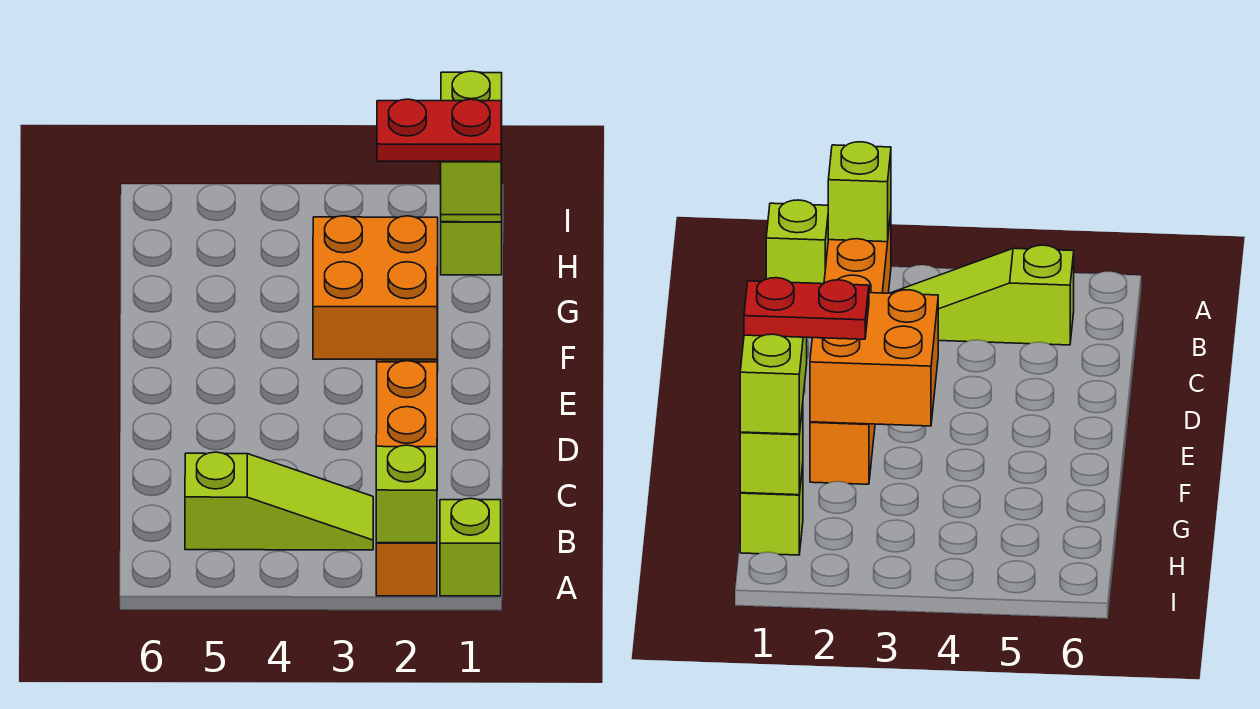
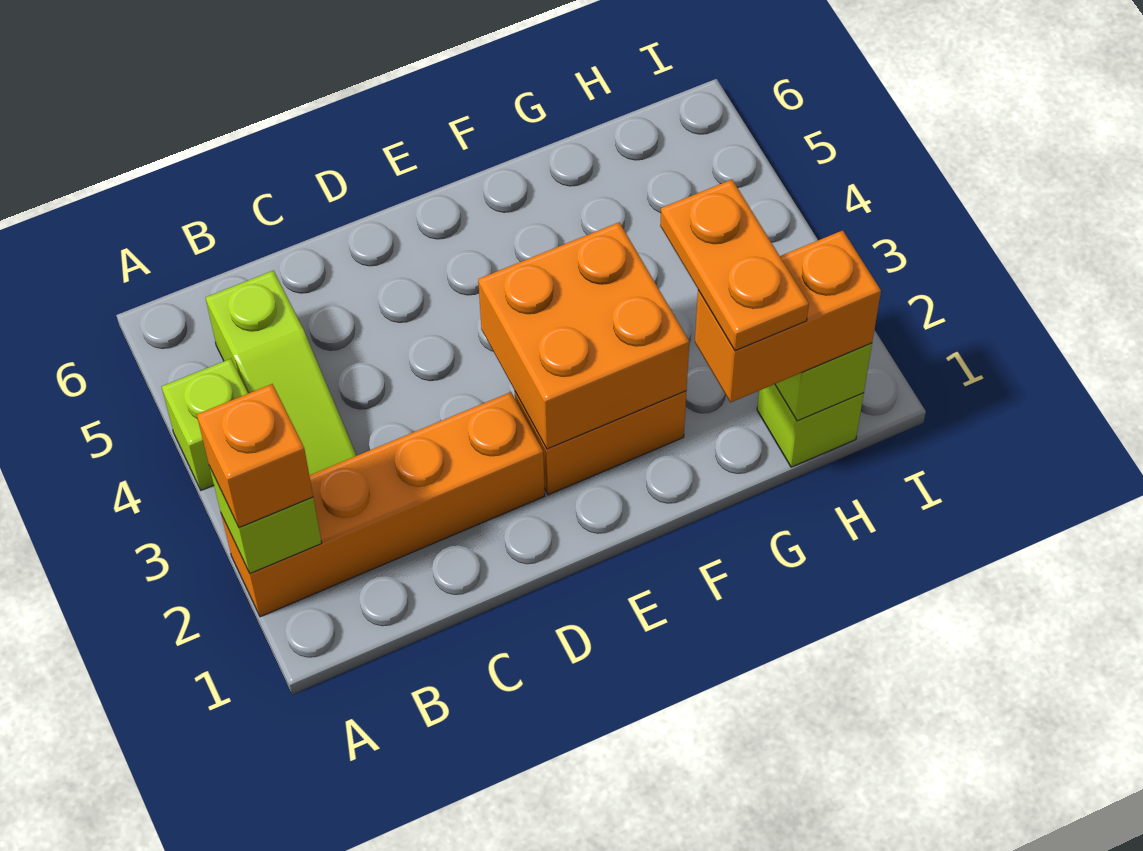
lime brick A1 level 1 -> lime brick A4 level 1
none -> orange brick A2 level 3
lime brick G1:H1 level 3 -> orange brick G1:H1 level 3
red plate G1:G2 level 4 -> orange plate G1:G2 level 4

